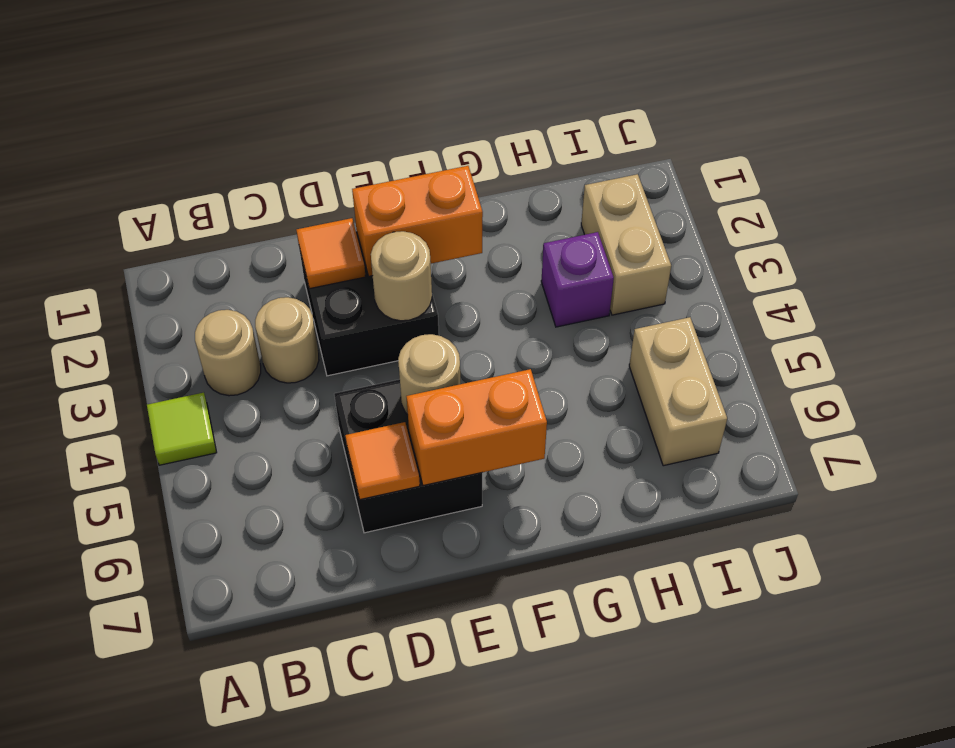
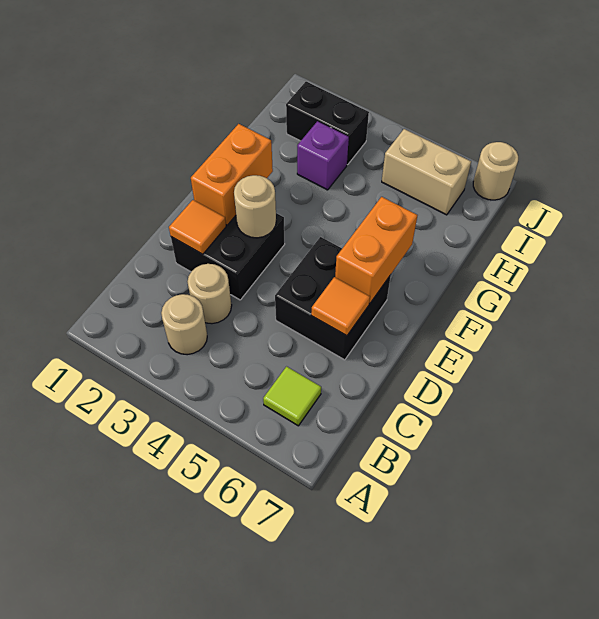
lime tile A4 level 1 -> lime tile B6 level 1
tan round brick E5 level 2 -> tan round brick J7 level 1
tan brick I2:I3 level 1 -> black brick I2:I3 level 1

